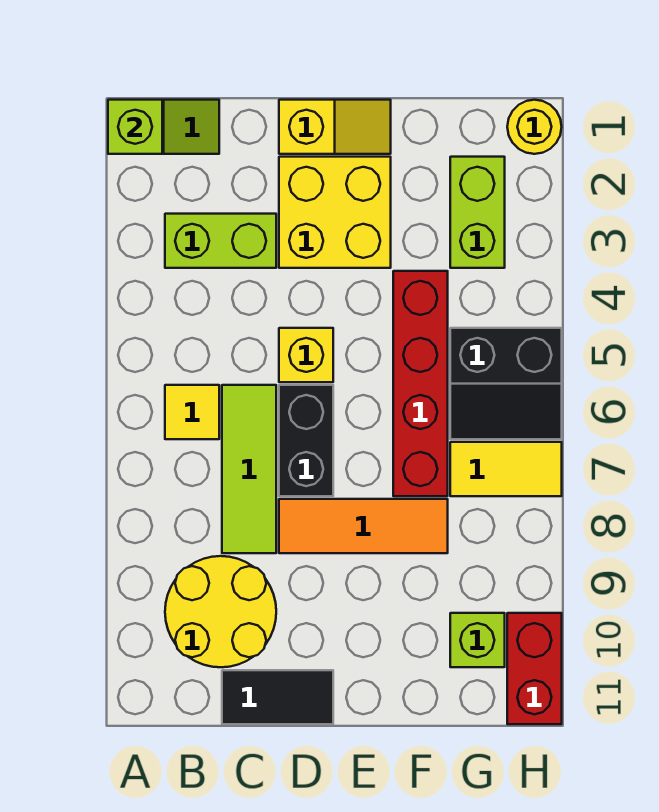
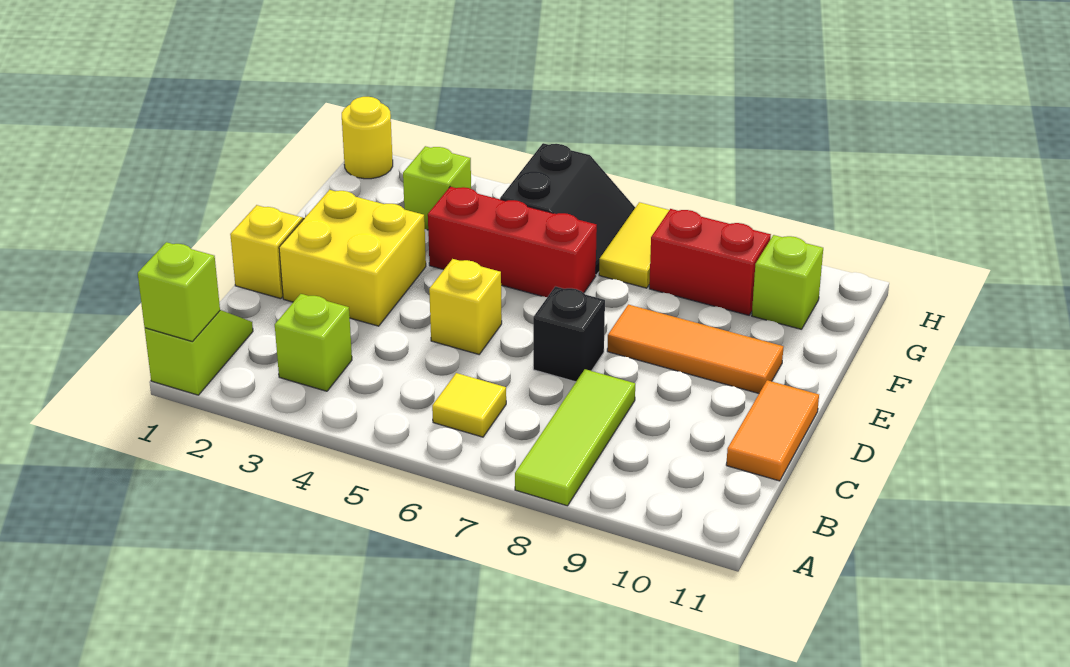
lime brick B3:C3 level 1 -> lime brick B3 level 1
yellow round brick B9:C10 level 1 -> none
lime tile C6:C8 level 1 -> lime tile A8:C8 level 1
black tile C11:D11 level 1 -> orange tile C11:D11 level 1
black brick D6:D7 level 1 -> black brick D7 level 1
orange tile D8:F8 level 1 -> orange tile E8:E10 level 1
red brick F4:F7 level 1 -> red brick F4:F6 level 1
lime brick G2:G3 level 1 -> lime brick G3 level 1
red brick H10:H11 level 1 -> red brick G8:G9 level 1

